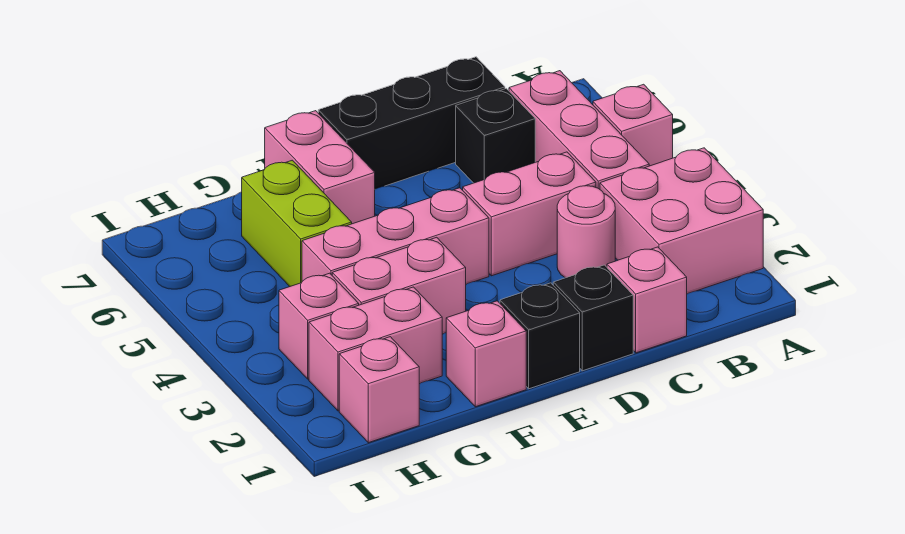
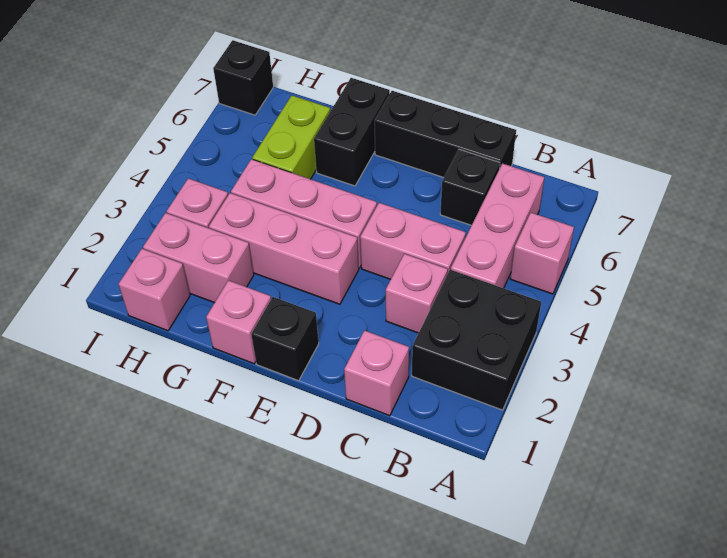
pink brick A2:B3 level 1 -> black brick A2:B3 level 1
pink round brick C3 level 1 -> pink brick C3 level 1
black brick D1 level 1 -> black brick I7 level 1
pink brick F3:G3 level 1 -> pink brick E3:G3 level 1
pink brick F6:F7 level 1 -> black brick F6:F7 level 1

